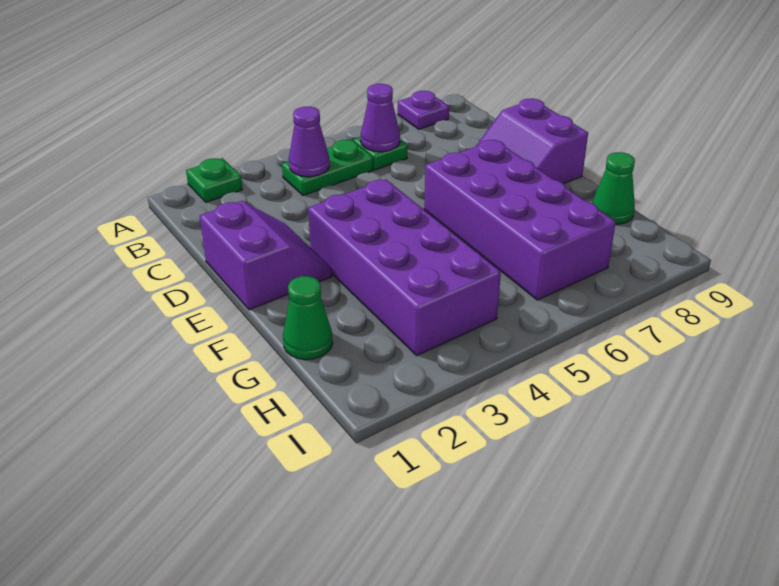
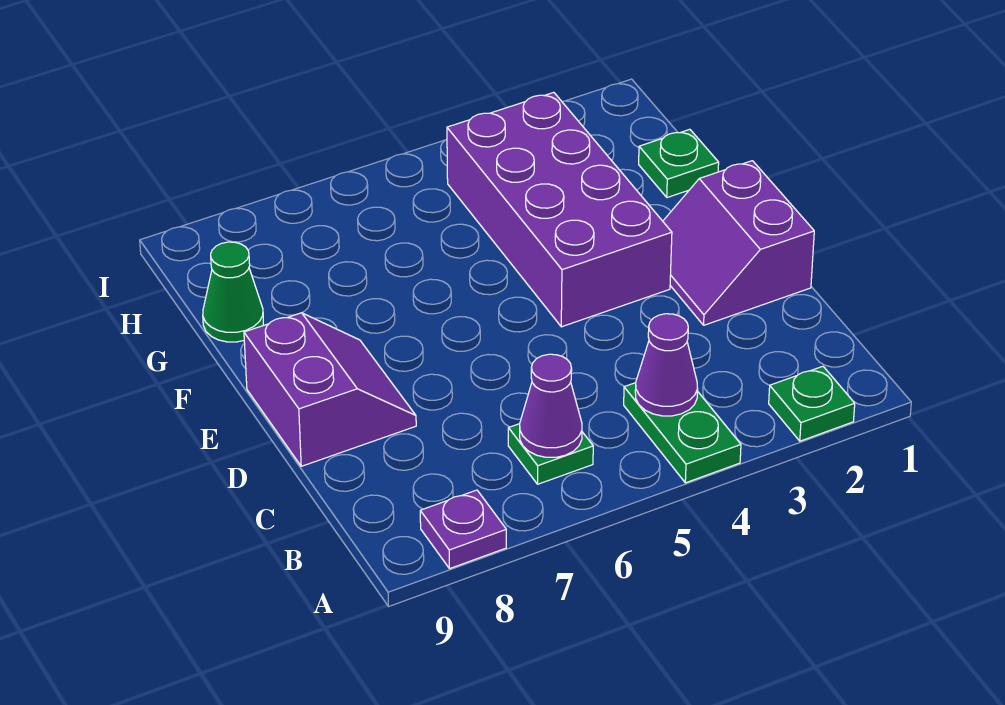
green plate B4:B5 level 1 -> green plate A4:B4 level 1
purple brick E6:H7 level 1 -> none
green cone G1 level 1 -> green plate G1 level 1

